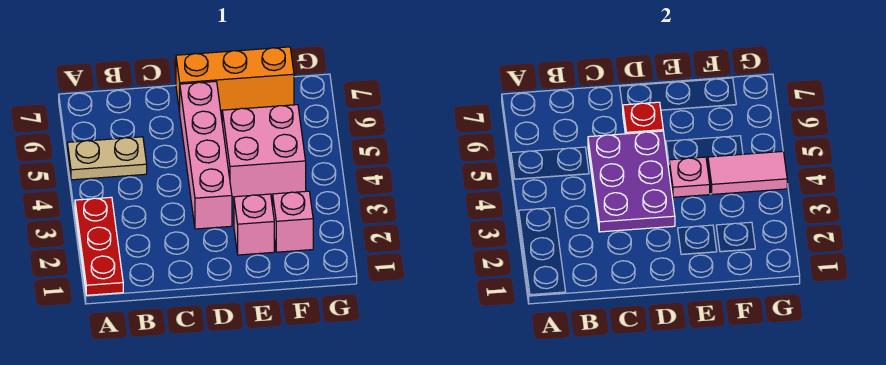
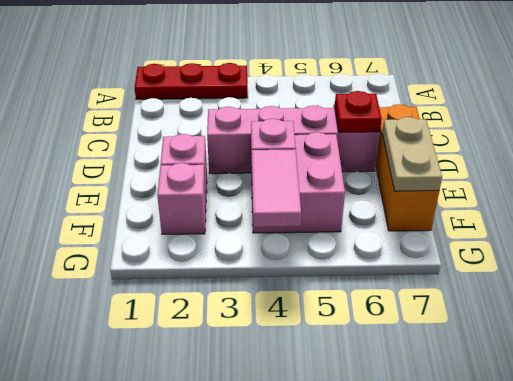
tan plate A5:B5 level 1 -> tan plate E7:F7 level 2
purple plate C3:D5 level 2 -> none

